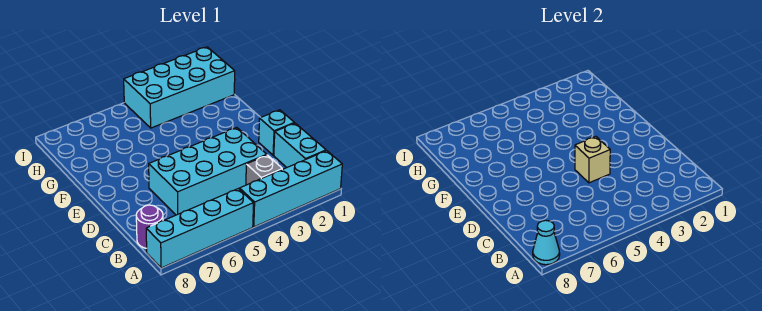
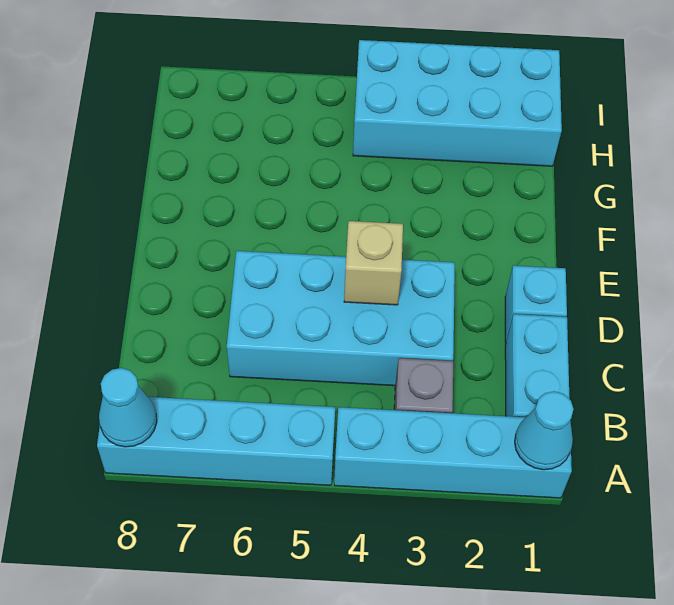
none -> cyan cone A1 level 2
purple round brick B8 level 1 -> none

